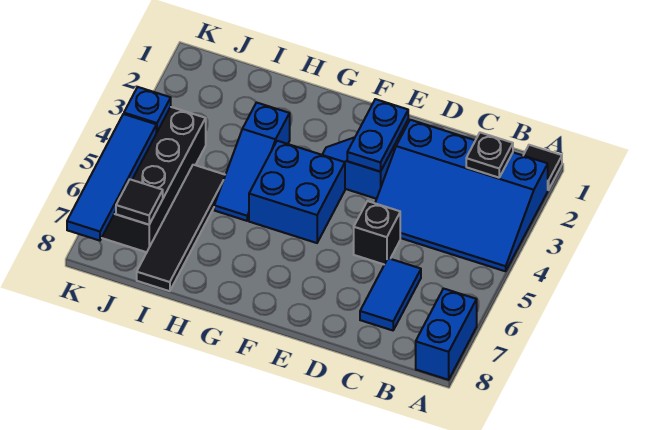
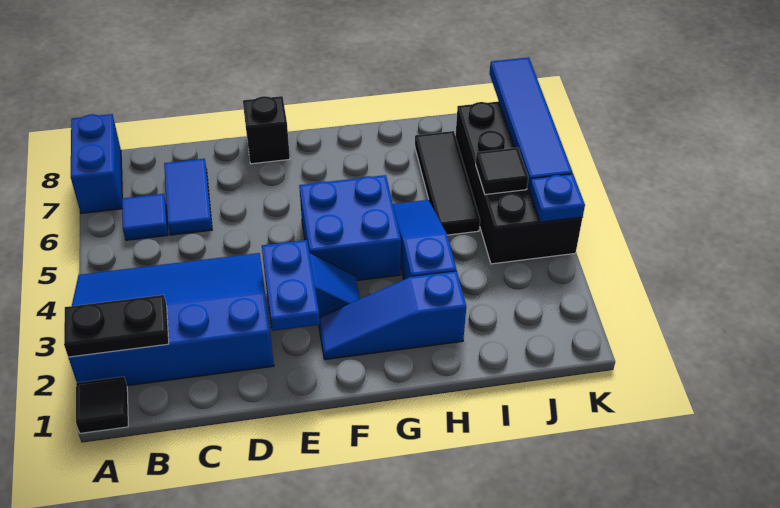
black plate B2 level 2 -> black plate A2:B2 level 2
none -> blue tile B6 level 1
black brick D5 level 1 -> black brick E8 level 1
none -> blue slope F2:H2 level 1 top H
black tile I5:I8 level 1 -> black tile I5:I7 level 1
black tile J7 level 2 -> black tile J5 level 2

